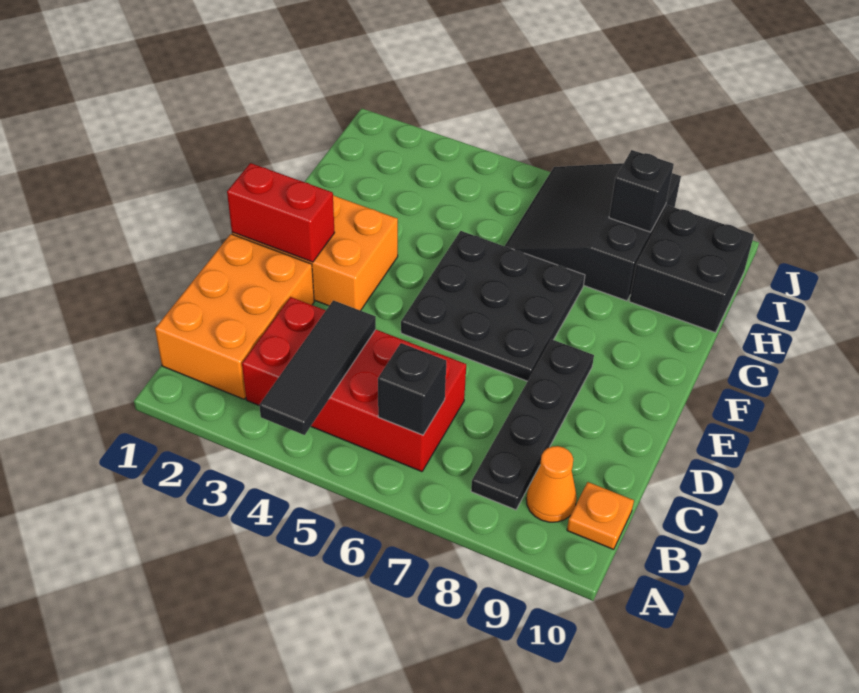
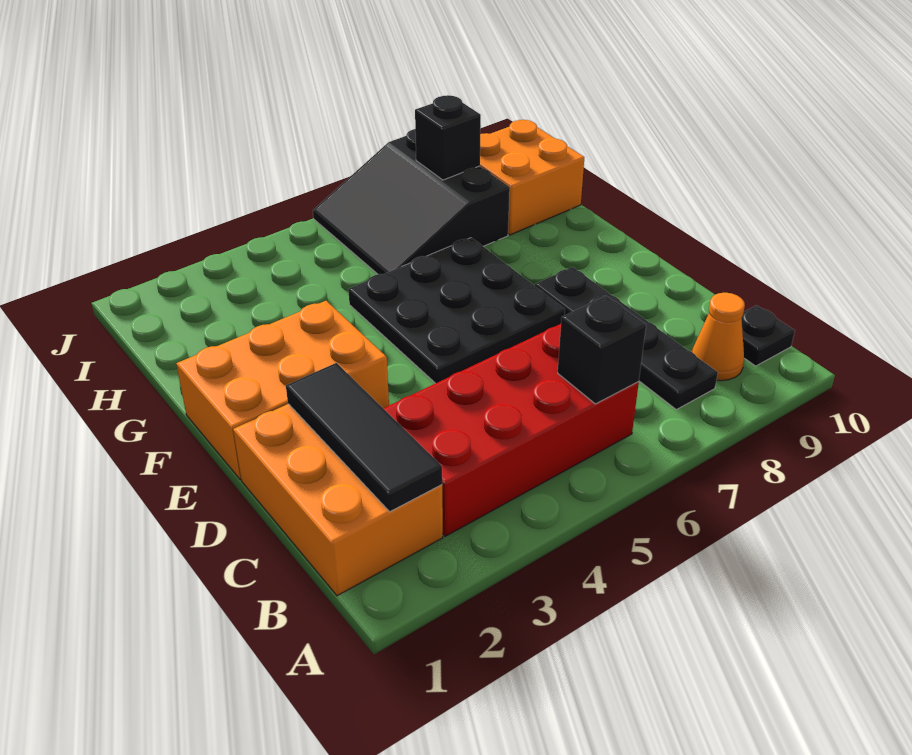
black tile A4:C4 level 2 -> black tile B2:D2 level 2
orange plate B10 level 1 -> black plate B10 level 1
red brick E1:E2 level 2 -> none
black brick H9:I10 level 1 -> orange brick H9:I10 level 1

